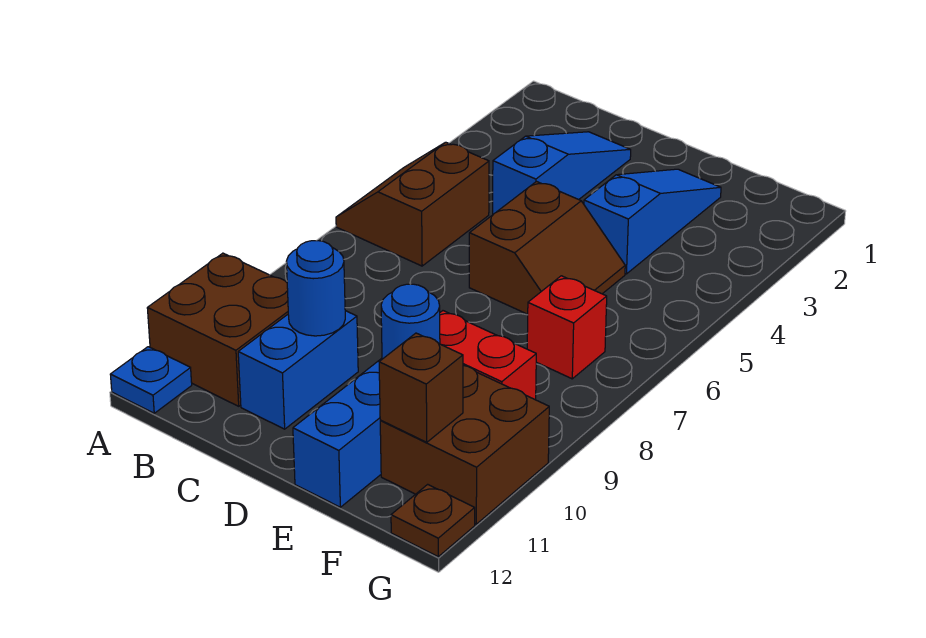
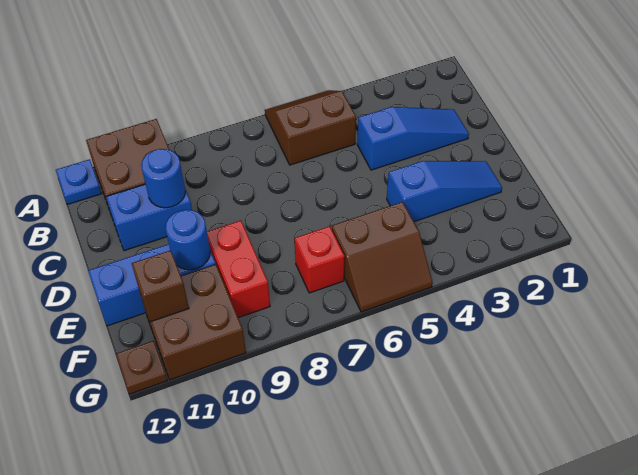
brown slope D5:E6 level 1 top D -> brown slope F5:G6 level 1 top F

